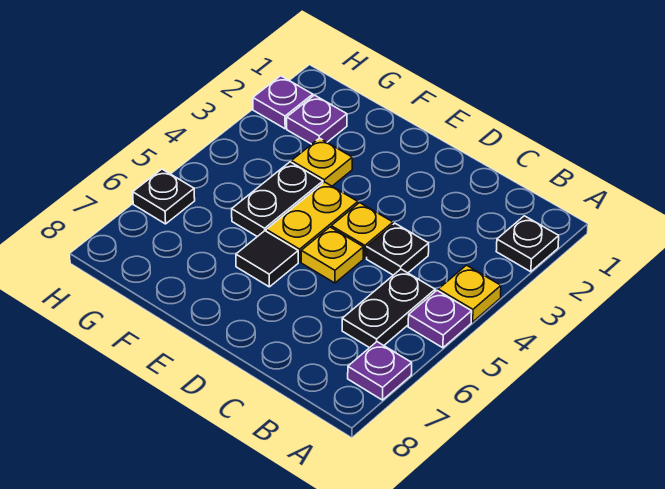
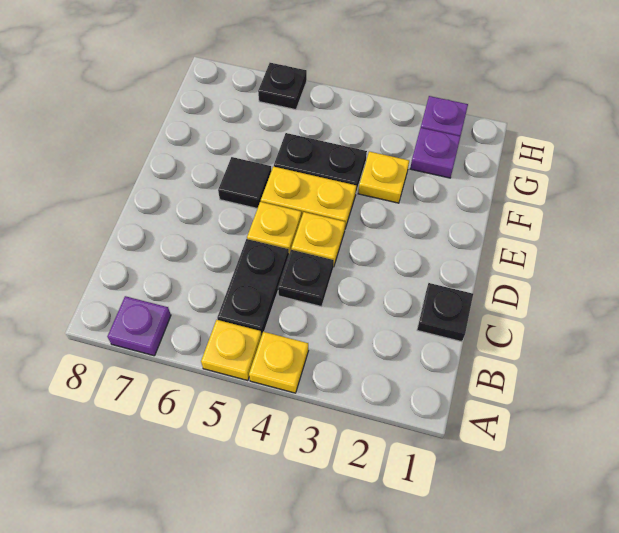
black plate A2 level 1 -> black plate C1 level 1
purple plate A5 level 1 -> yellow plate A5 level 1
black plate B5:B6 level 1 -> black plate B5:C5 level 1

